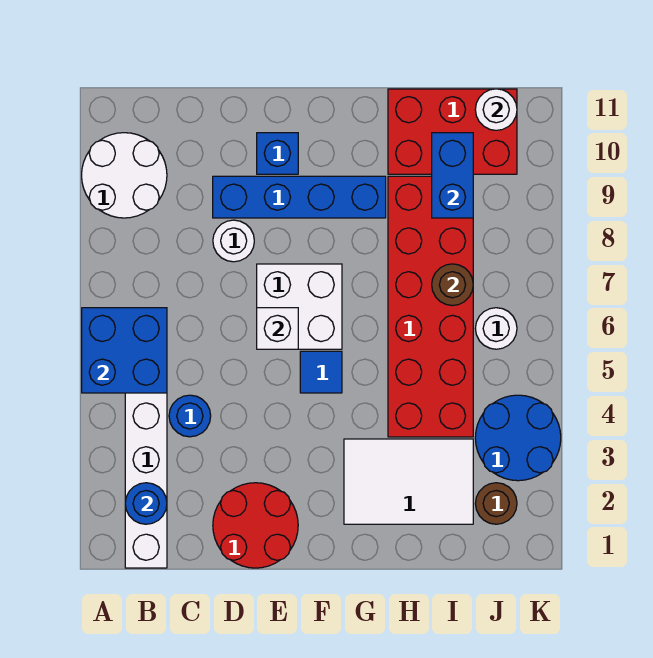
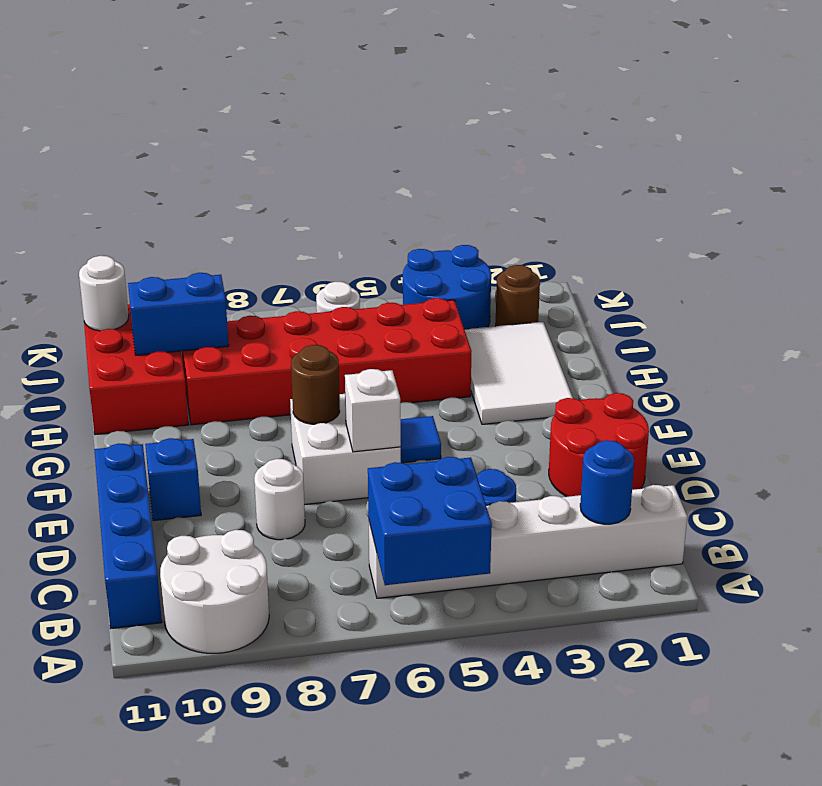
blue brick D9:G9 level 1 -> blue brick B11:E11 level 1
brown round brick I7 level 2 -> brown round brick F7 level 2

